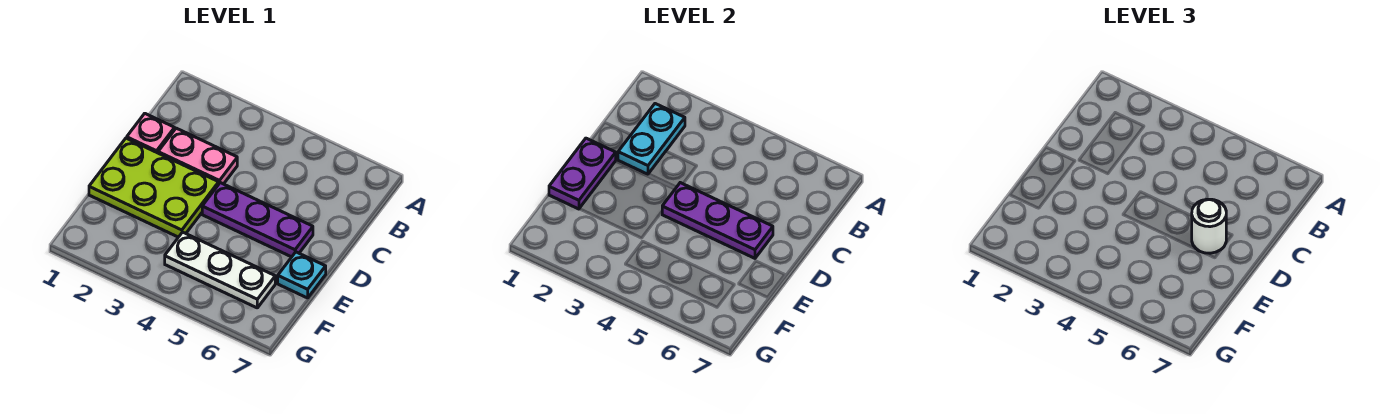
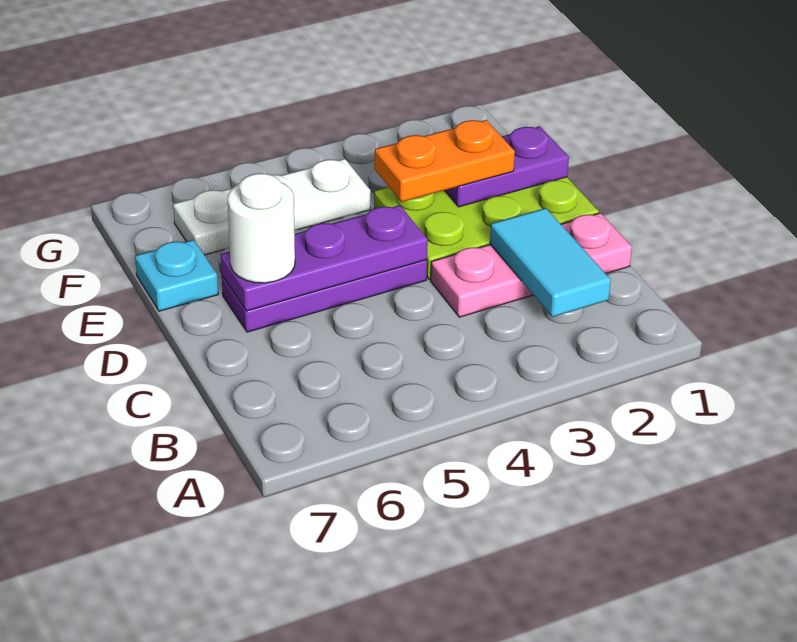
cyan plate B2:C2 level 2 -> cyan tile B2:C2 level 2
purple plate D1:E1 level 2 -> purple plate E1:E2 level 2
none -> orange plate E2:E3 level 3

